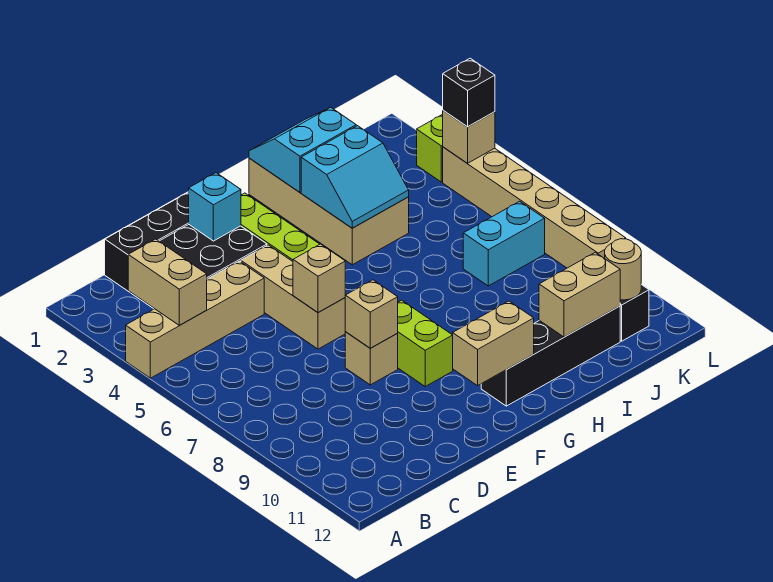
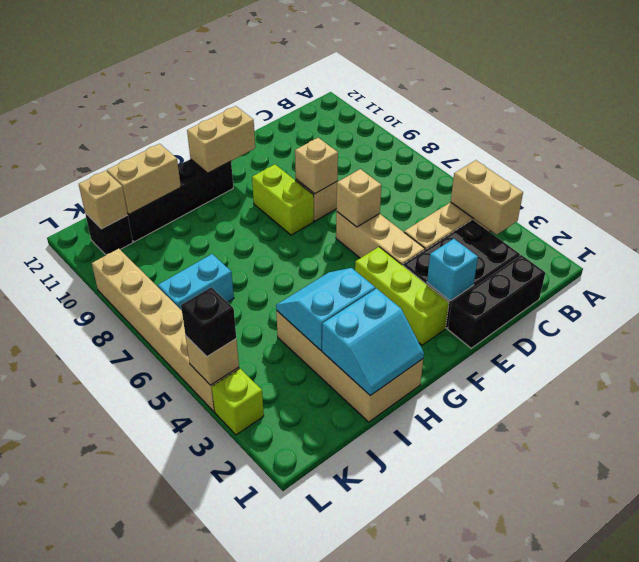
tan round brick K11 level 2 -> tan brick K11 level 2

